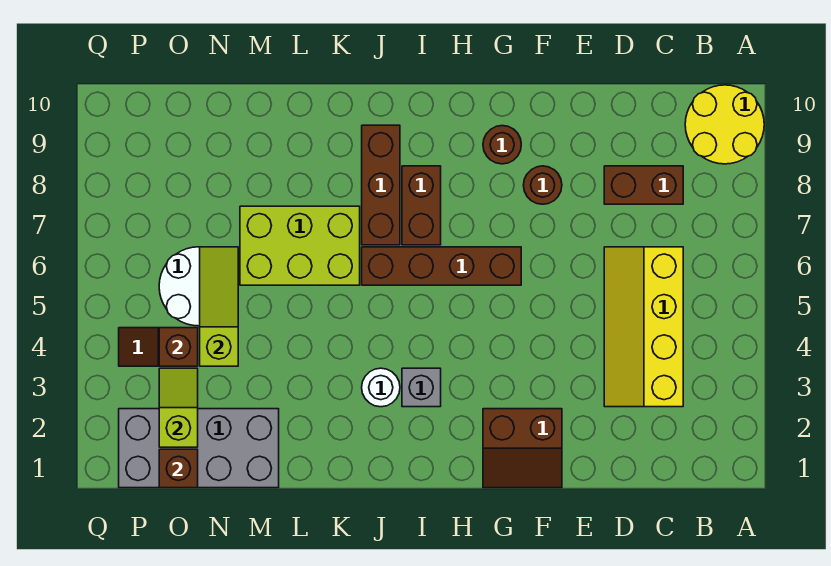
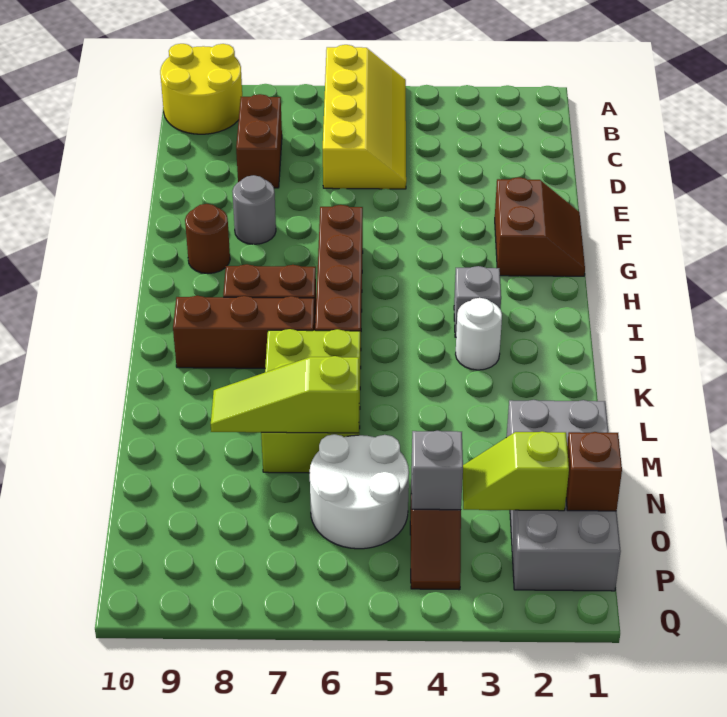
yellow slope C3:D6 level 1 top C -> yellow slope A5:D6 level 1 top 6
brown round brick F8 level 1 -> grey round brick F8 level 1
lime slope N4:N6 level 2 top 4 -> lime slope M6:M8 level 2 top 6
brown brick O4 level 2 -> grey brick O4 level 2

